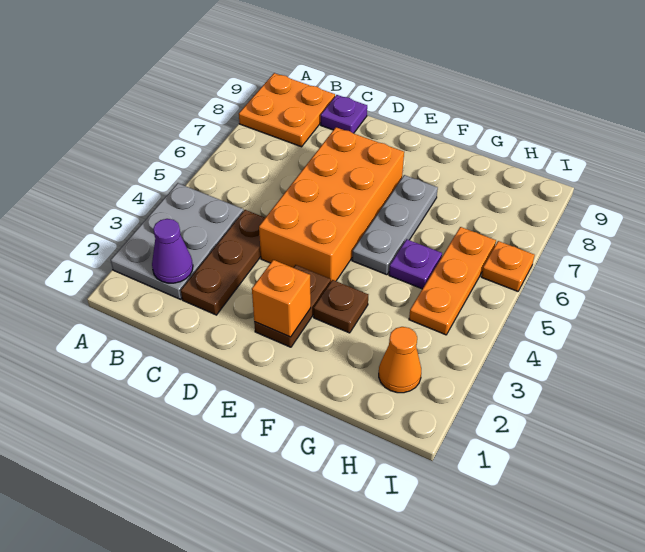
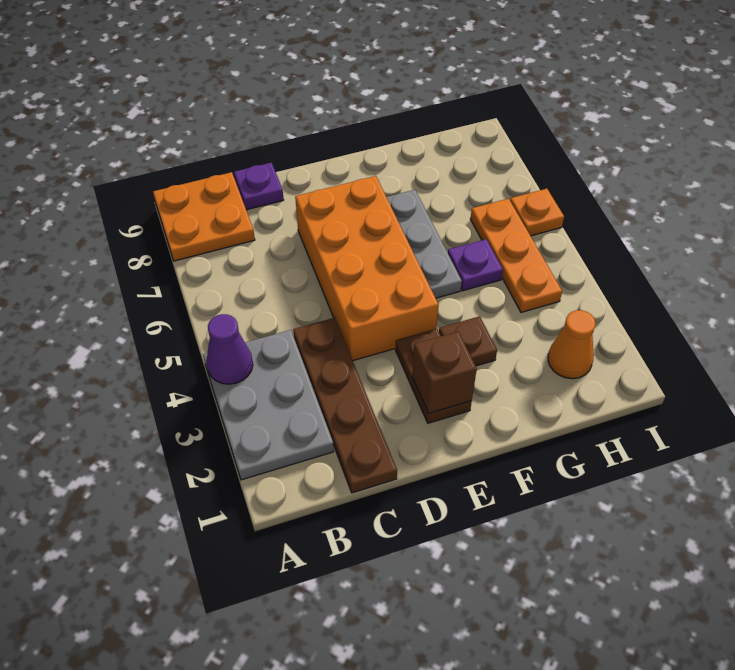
purple cone B2 level 2 -> purple cone A4 level 2
brown plate C2:C4 level 1 -> brown plate C1:C4 level 1
orange brick E2 level 2 -> brown brick E2 level 2

